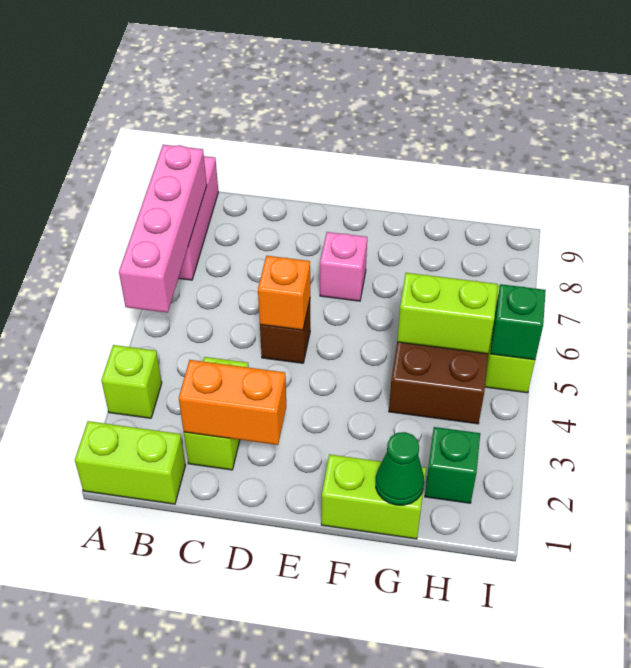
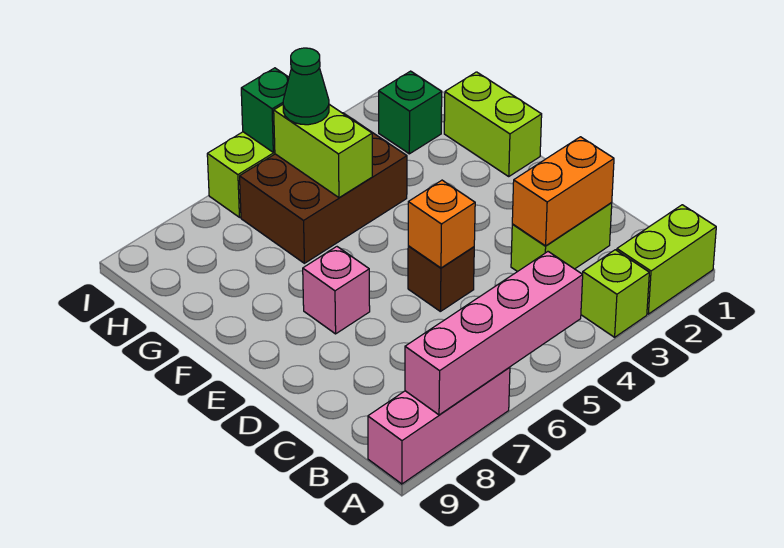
lime brick A1:B1 level 1 -> lime brick A1:A2 level 1
orange brick C2:D2 level 2 -> orange brick C2:C3 level 2
green cone G1 level 2 -> green cone H5 level 3

